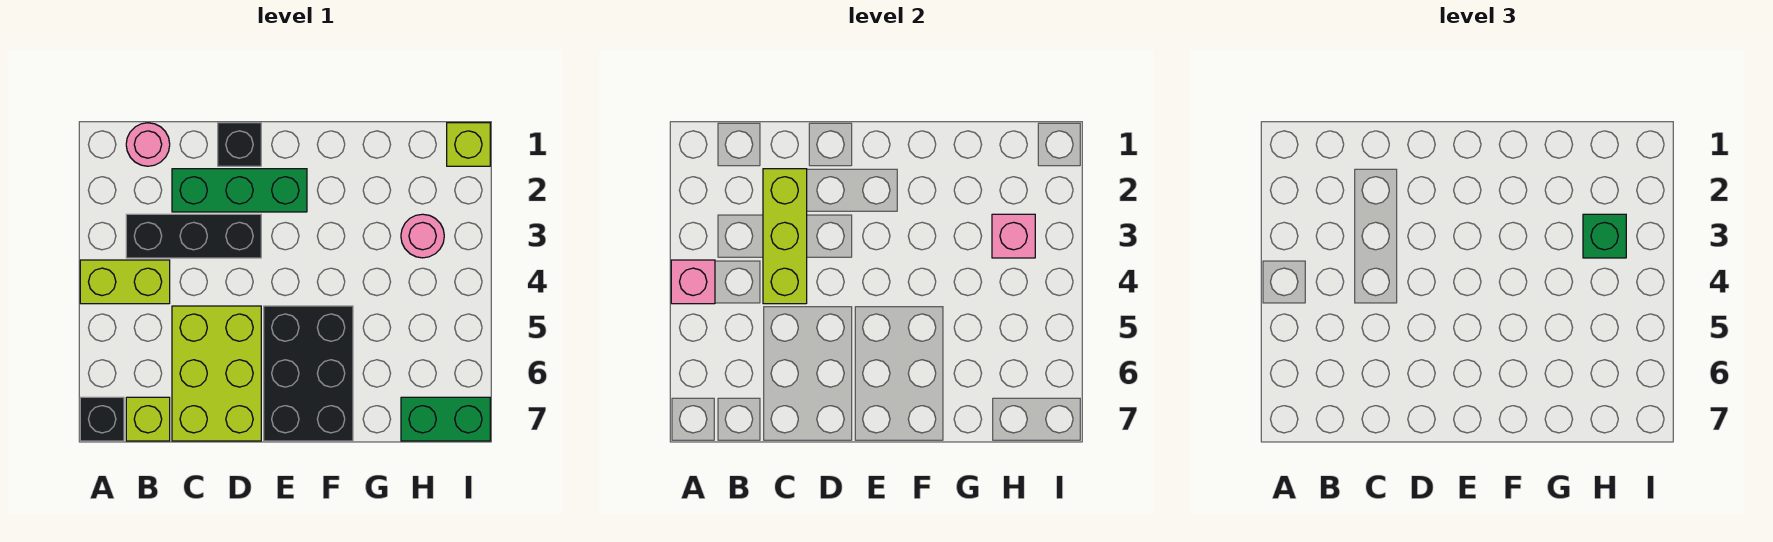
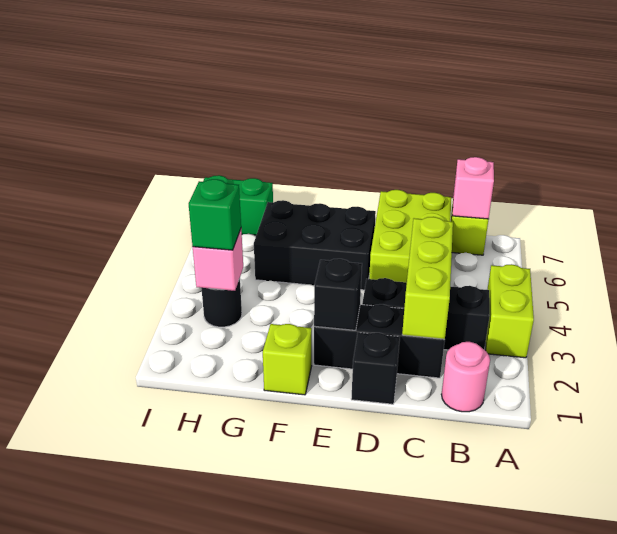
lime brick A4:B4 level 1 -> lime brick A3:A4 level 1
pink brick A4 level 2 -> pink brick B7 level 2
black brick A7 level 1 -> black brick E2 level 2
green brick C2:E2 level 1 -> black brick C2:E2 level 1
black brick E5:F7 level 1 -> black brick E5:G6 level 1
pink round brick H3 level 1 -> black round brick H3 level 1
lime brick I1 level 1 -> lime brick F1 level 1

